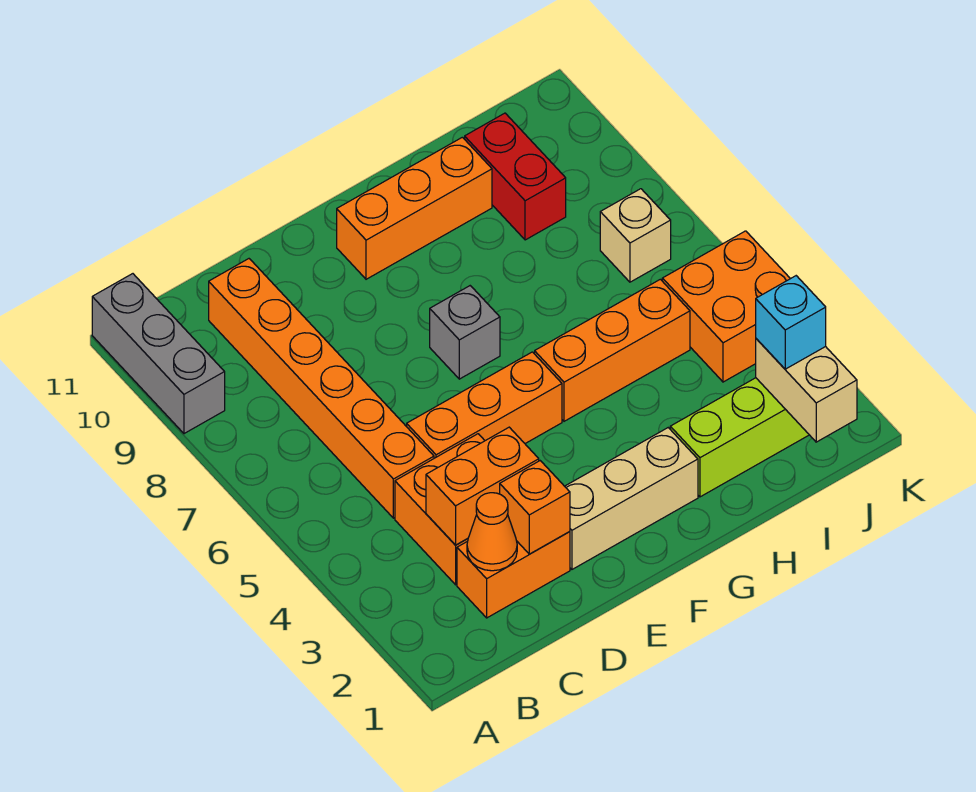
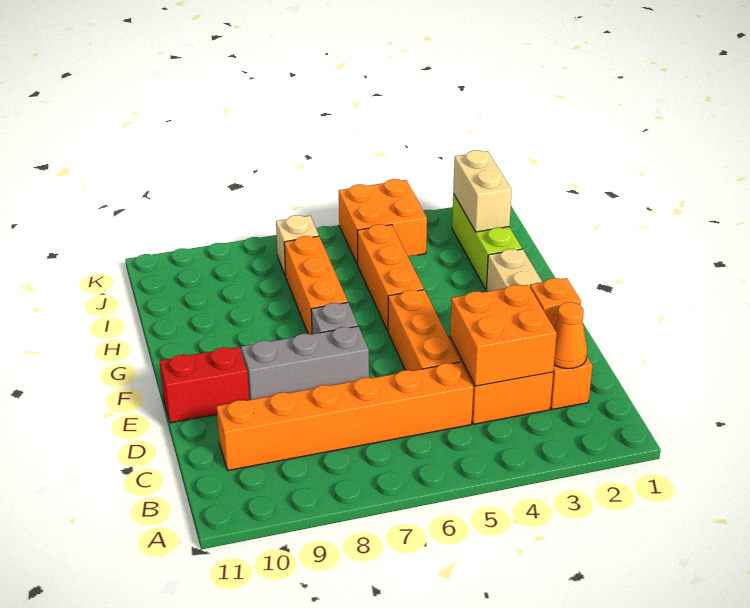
grey brick A9:A11 level 1 -> grey brick E7:E9 level 1
orange brick C3:D3 level 2 -> orange brick C3:D4 level 2
orange brick F10:H10 level 1 -> orange brick G7:I7 level 1
red brick I9:I10 level 1 -> red brick E10:E11 level 1
tan brick J1:J2 level 2 -> tan brick I2:J2 level 2
cyan brick J2 level 3 -> none

